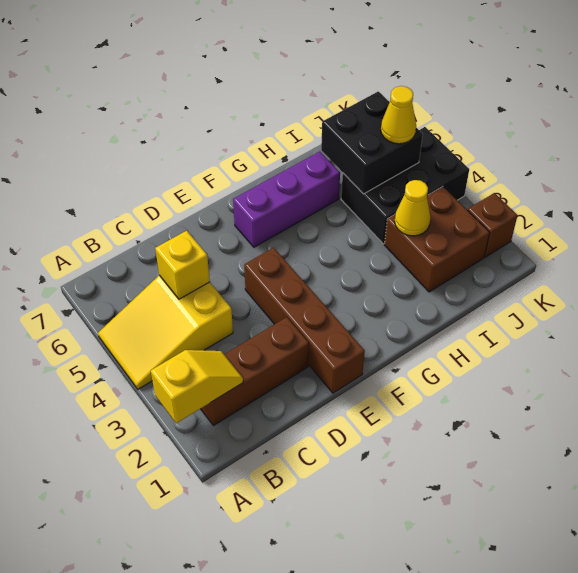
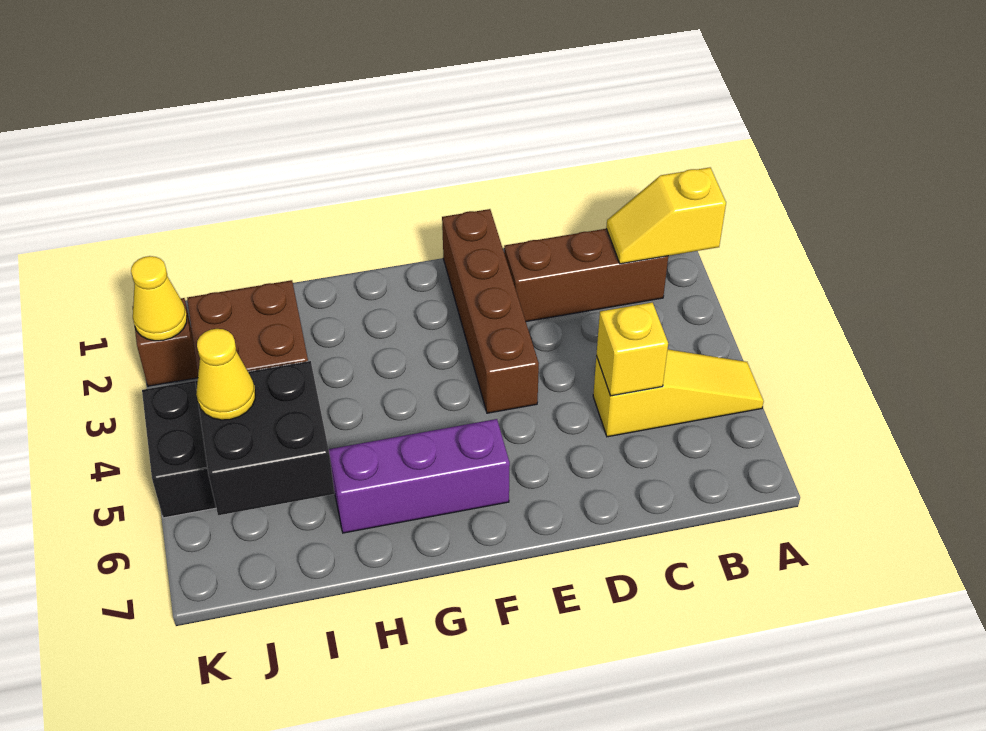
yellow slope A4:C5 level 1 top C -> yellow slope A5:C5 level 1 top C
yellow cone I3 level 2 -> yellow cone K2 level 2

